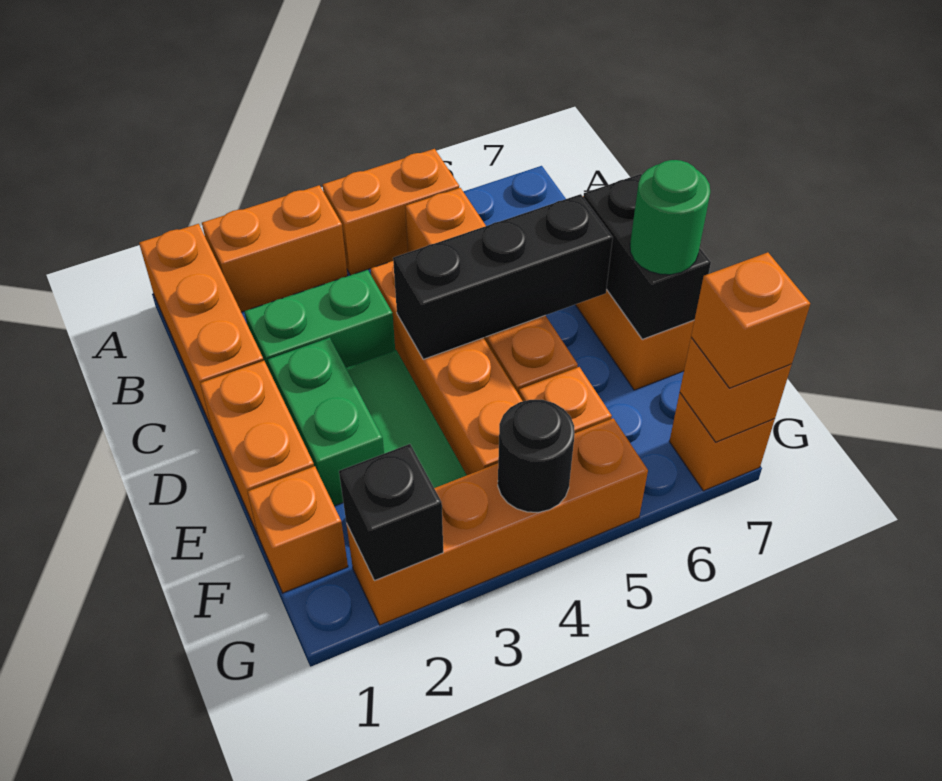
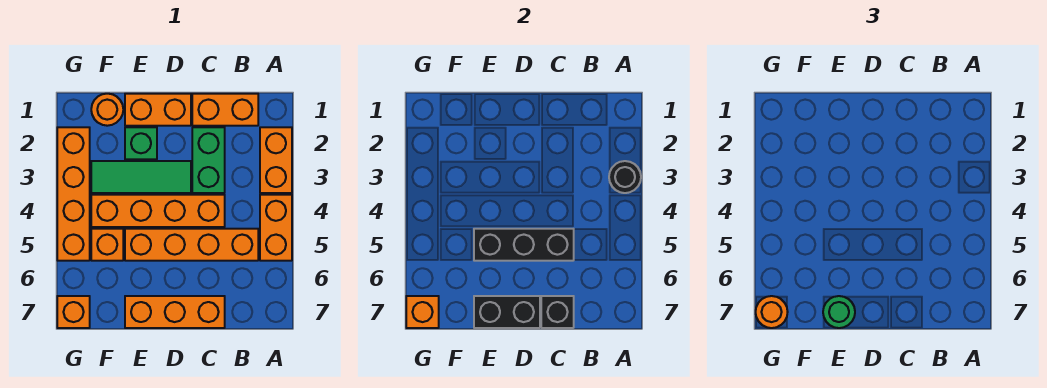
orange brick A1:C1 level 1 -> orange brick B1:C1 level 1
green brick D2:E2 level 1 -> green brick E2 level 1
black brick D4:D6 level 2 -> black brick C5:E5 level 2
orange brick F1 level 1 -> orange round brick F1 level 1
black brick G2 level 2 -> black brick C7 level 2
black round brick G4 level 2 -> black round brick A3 level 2
orange brick G7 level 3 -> orange round brick G7 level 3

